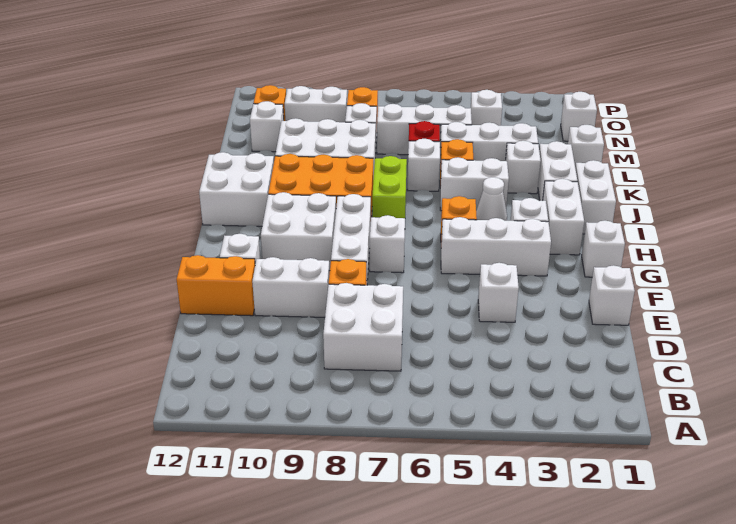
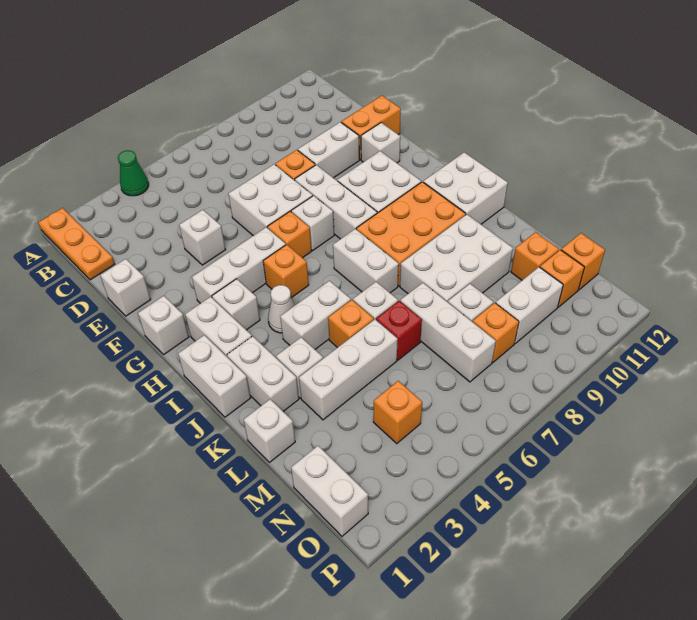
none -> orange plate A1:C1 level 1
none -> green cone A4 level 1
white brick C7:D8 level 1 -> white brick E6:F7 level 1
none -> orange brick G6 level 1
lime brick I7:J7 level 1 -> white brick I7:J7 level 1
white brick M5:M7 level 1 -> white brick L7:N7 level 1
white brick M11 level 1 -> orange brick M11 level 1
white brick N1 level 1 -> white brick N1:O1 level 1
white brick N4 level 1 -> orange brick N4 level 1
none -> orange brick N12 level 1

